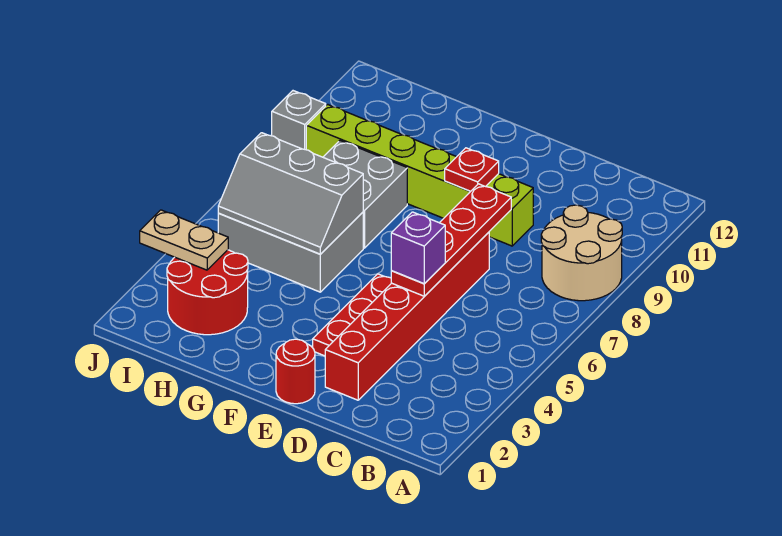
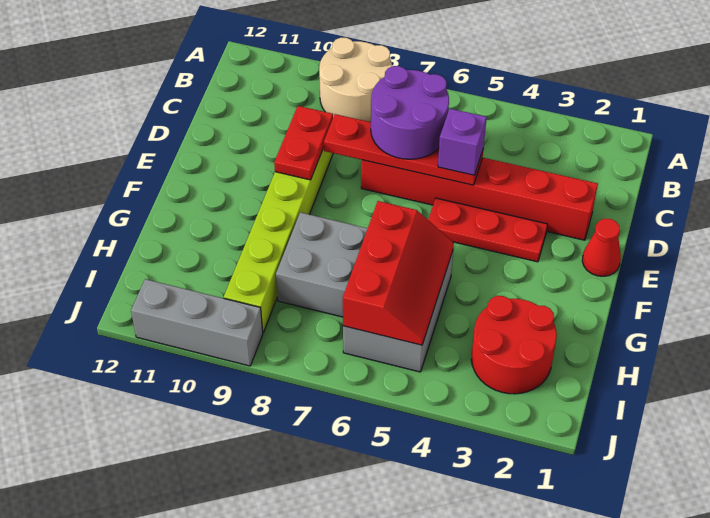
none -> purple round brick C6:D7 level 3
red round brick E1 level 1 -> red cone E1 level 1
red plate E9 level 2 -> red plate D9:E9 level 2
grey slope G5:I6 level 2 top 6 -> red slope G5:I6 level 2 top 6
tan plate I3:J3 level 2 -> none
grey brick J9 level 1 -> grey brick J9:J11 level 1

